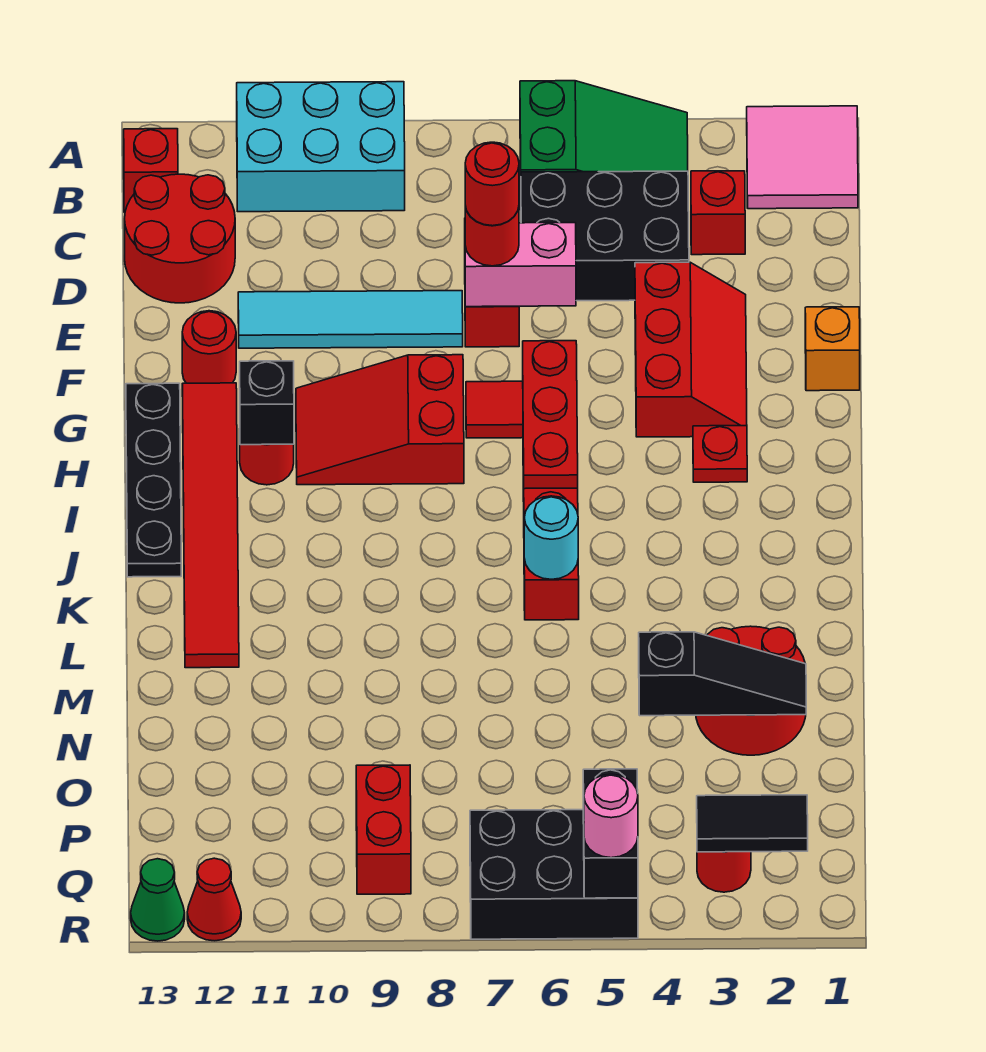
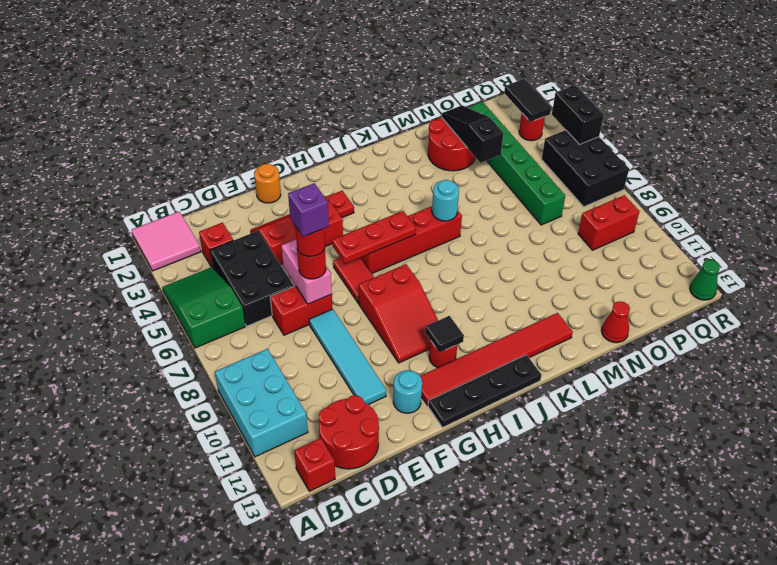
none -> purple brick E7 level 5
orange brick F1 level 1 -> orange round brick F1 level 1
red round brick F12 level 1 -> cyan round brick F12 level 1
black brick H11 level 2 -> black tile H11 level 2
none -> green brick O2:O7 level 1
black brick Q5:R5 level 2 -> black brick R4:R5 level 2
pink round brick R5 level 3 -> none
red cone R12 level 1 -> red cone N13 level 1

